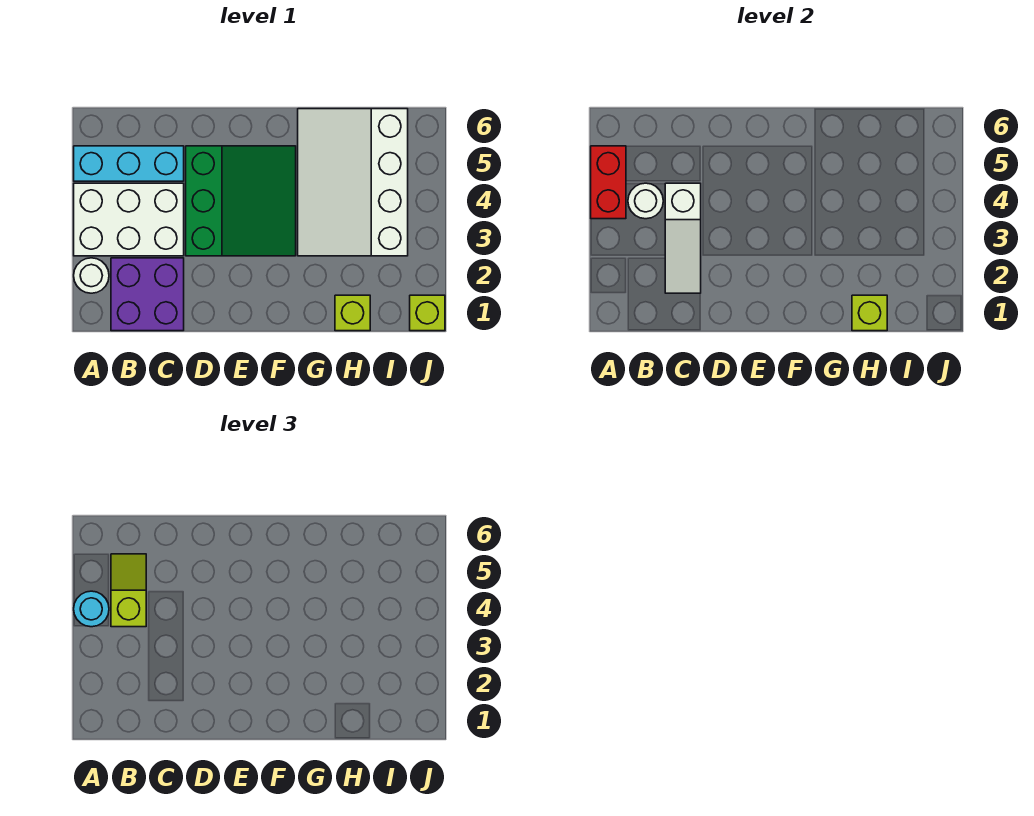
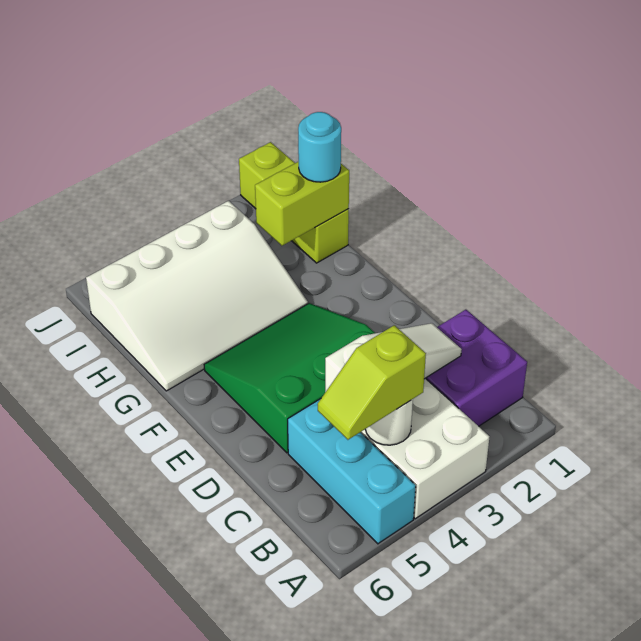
white round brick A2 level 1 -> none
red brick A4:A5 level 2 -> none
cyan round brick A4 level 3 -> cyan round brick H1 level 3
lime brick H1 level 2 -> lime brick H1:H2 level 2

